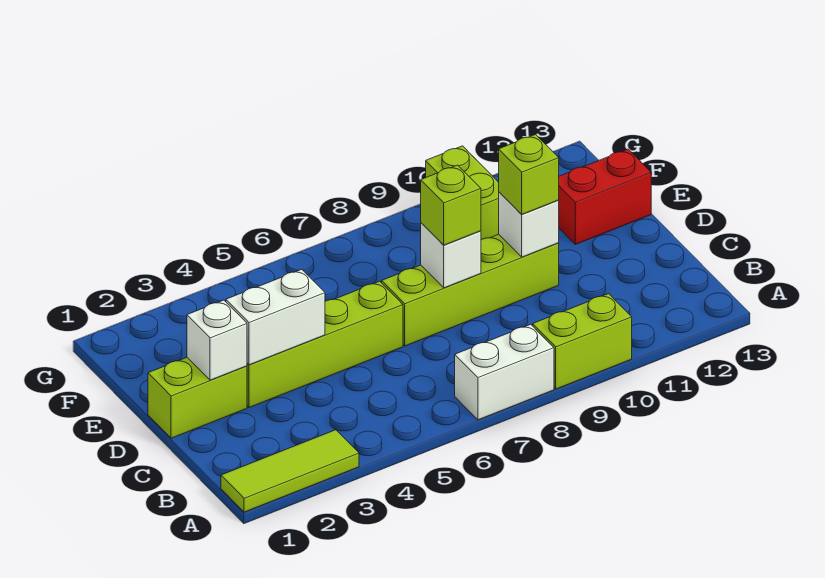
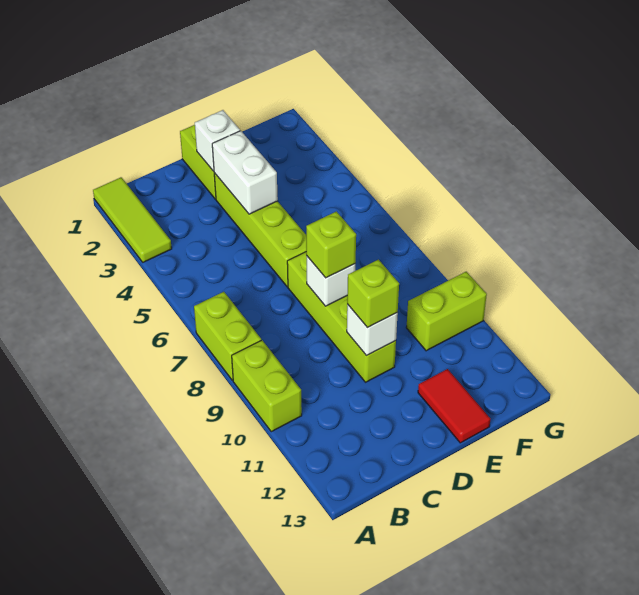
white brick A7:A8 level 1 -> lime brick A7:A8 level 1
red brick E12:E13 level 1 -> red tile E12:E13 level 1

